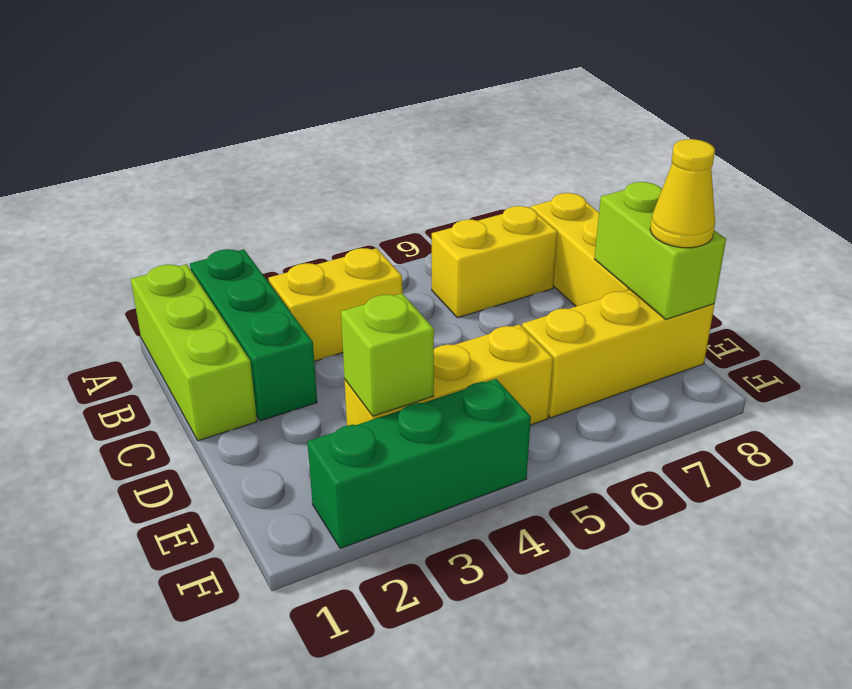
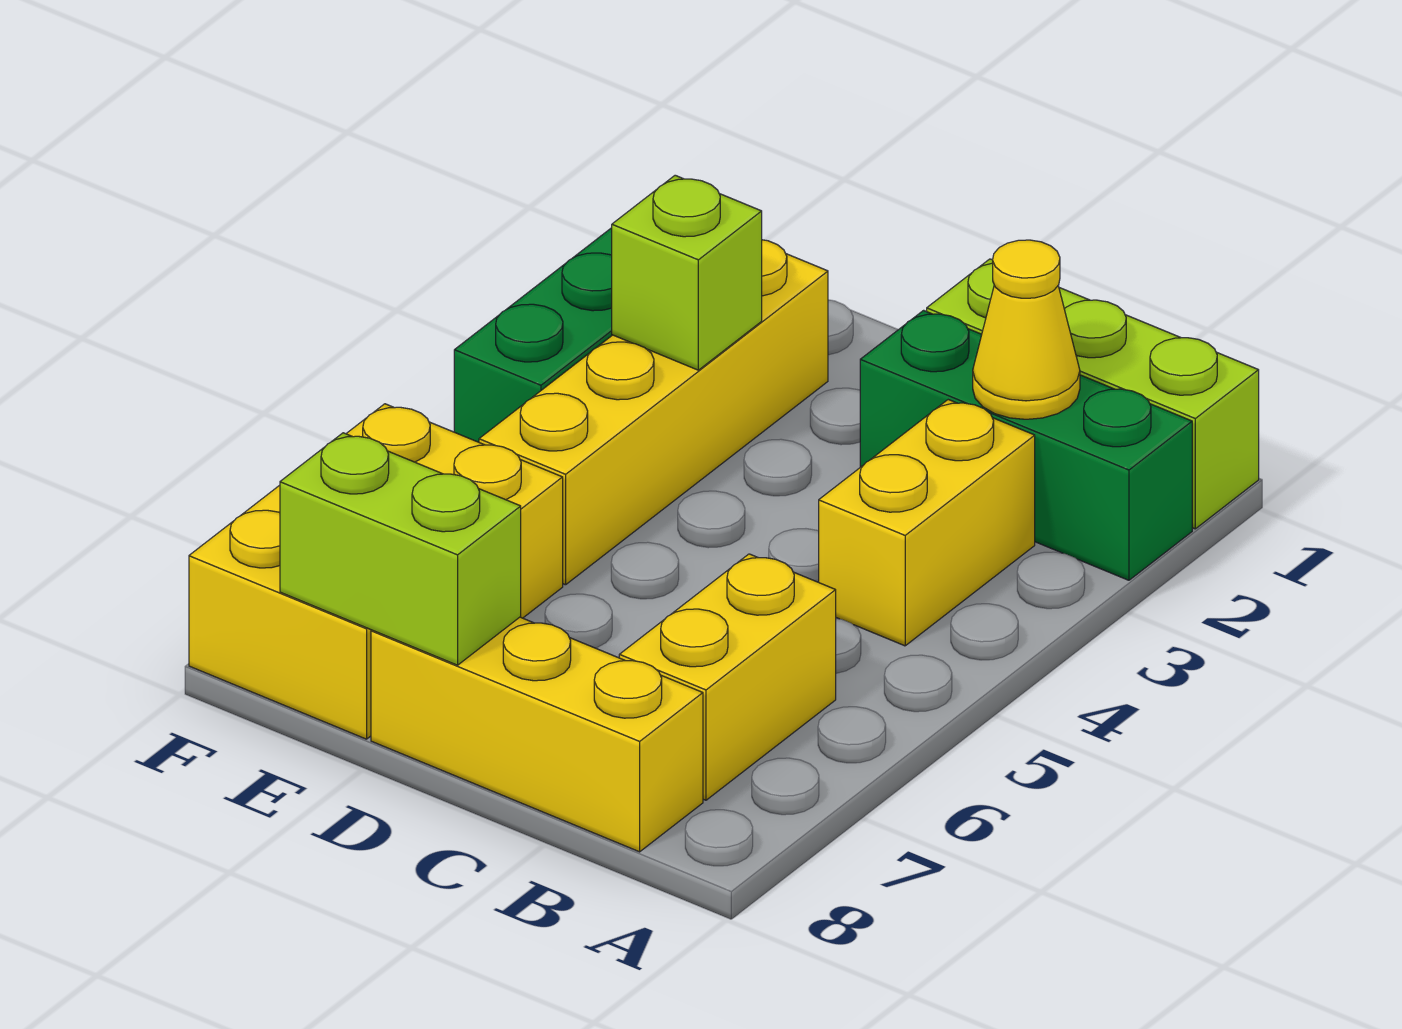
yellow brick E3:E5 level 1 -> yellow brick E2:E5 level 1
yellow brick E6:E8 level 1 -> yellow brick E6:F8 level 1
yellow cone E8 level 3 -> yellow cone B2 level 2

